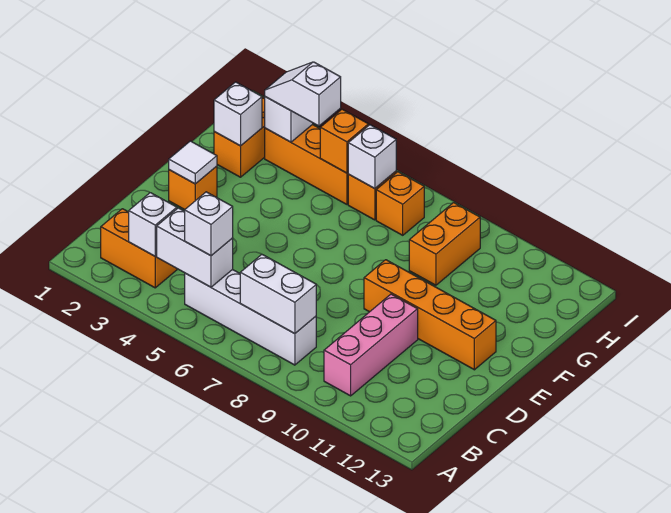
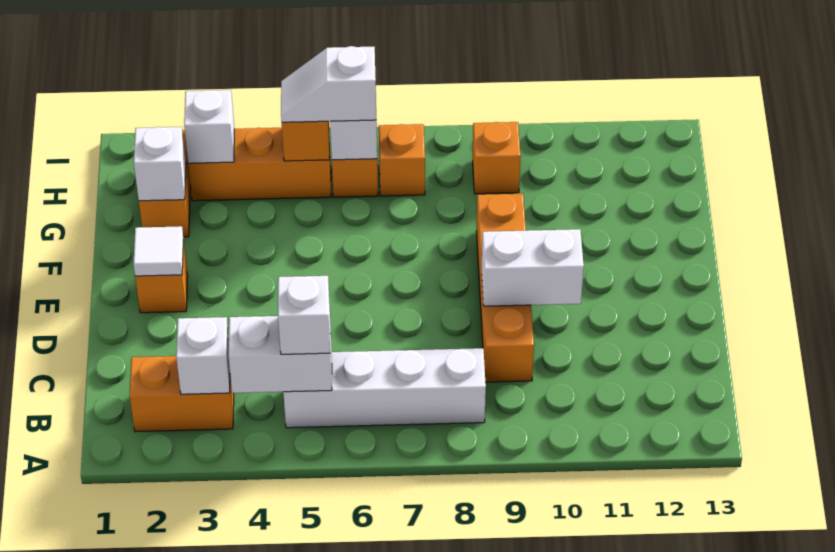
white brick B7:B8 level 2 -> white brick D9:D10 level 2
pink brick B10:D10 level 1 -> none
orange brick E9:E12 level 1 -> orange brick C9:F9 level 1
orange brick G9:H9 level 1 -> orange brick H9 level 1
white slope H3:H4 level 3 top 4 -> white slope H5:H6 level 3 top 6

